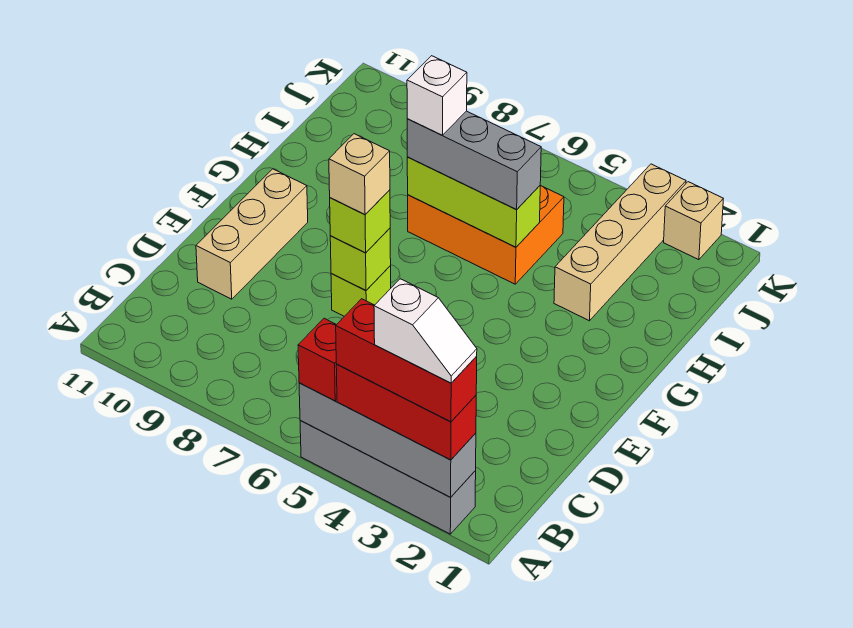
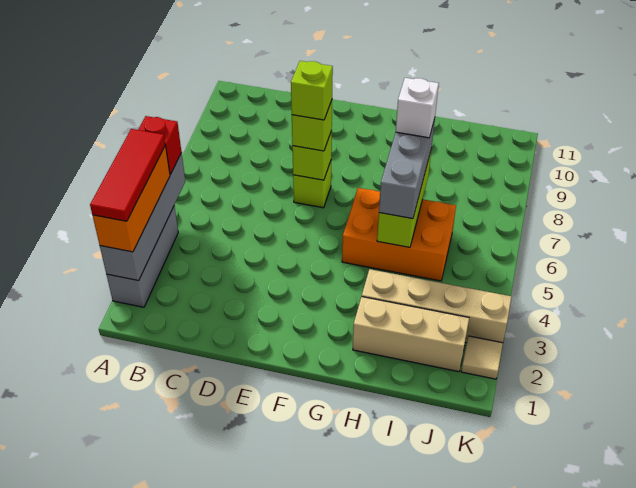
grey brick A2:A5 level 1 -> grey brick A2:A4 level 1
red brick A2:A4 level 3 -> orange brick A2:A4 level 3
red brick A2:A4 level 4 -> red tile A2:A4 level 4
white slope A2:A3 level 5 top 3 -> none
tan brick D10:F10 level 1 -> tan brick H2:J2 level 1
tan brick E7 level 4 -> lime brick E7 level 4
orange brick H5:I7 level 1 -> orange brick G5:I6 level 1
tan brick K2 level 1 -> tan tile K2 level 1

